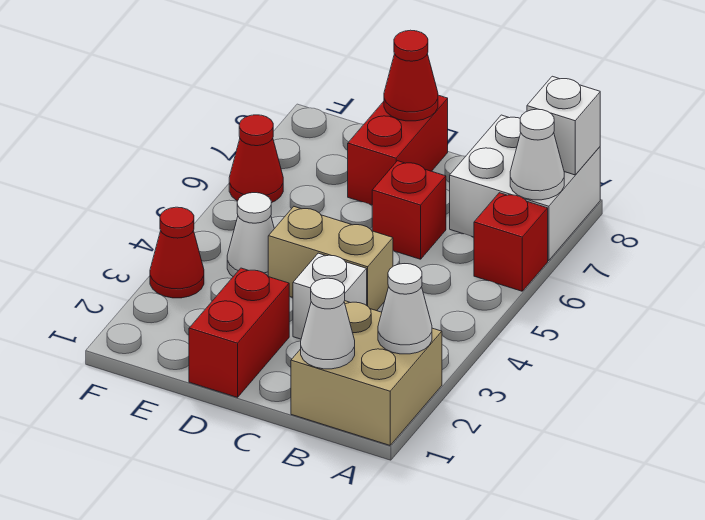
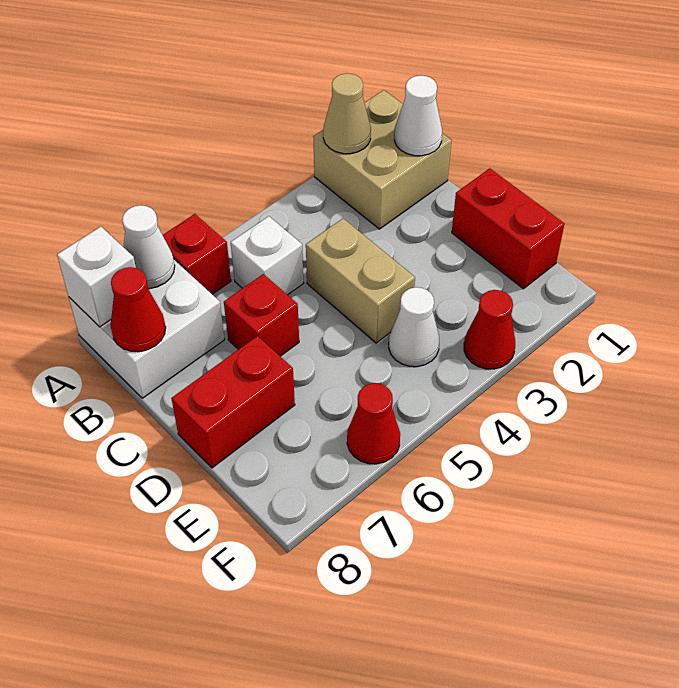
white cone A2 level 2 -> tan cone A2 level 2
white brick C3 level 1 -> white brick B5 level 1
red brick D1:D2 level 1 -> red brick D1:E1 level 1
red cone D8 level 2 -> red cone B8 level 2

